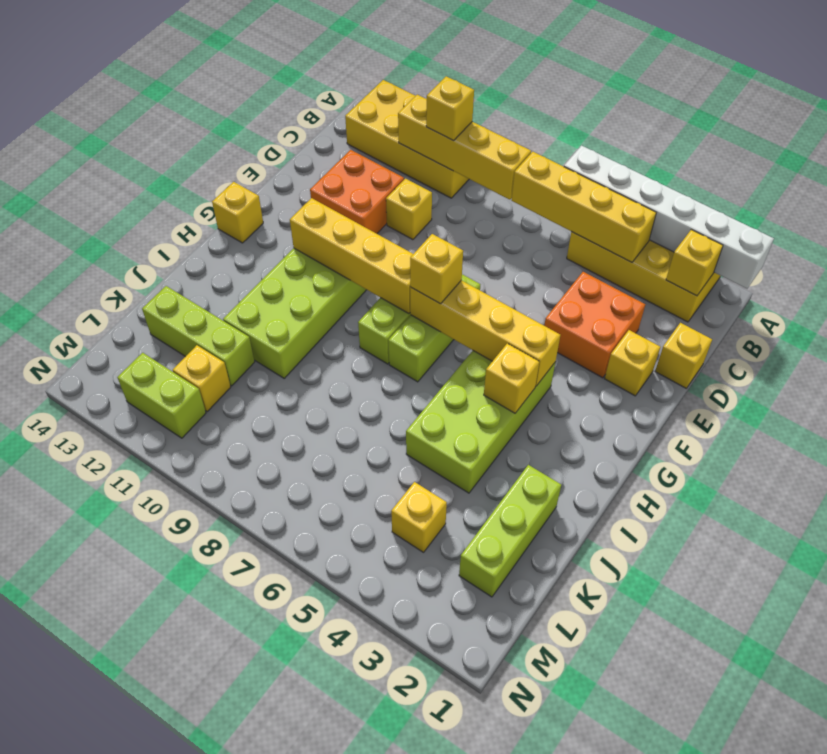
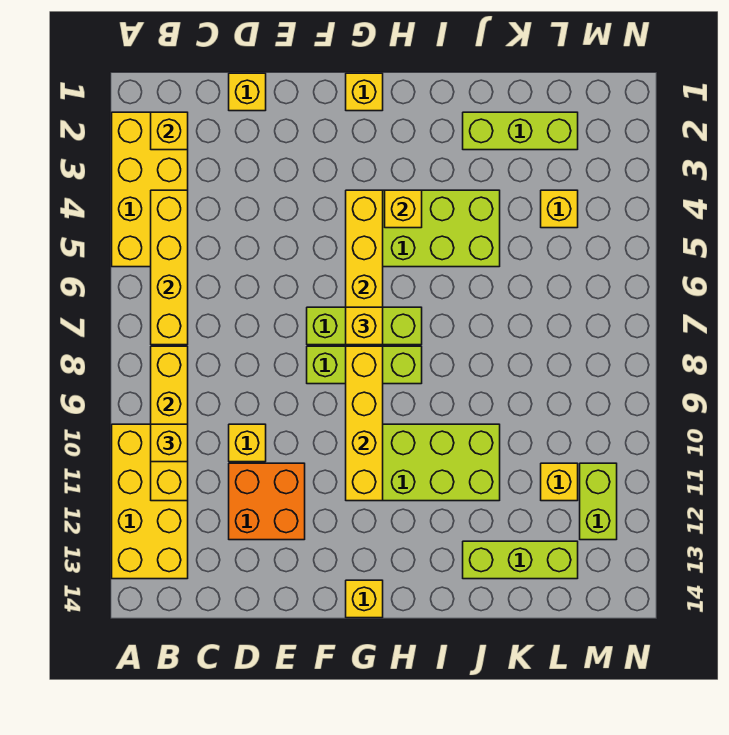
white brick A1:A6 level 2 -> none
orange brick D3:E4 level 1 -> none
yellow brick E2 level 1 -> yellow brick G1 level 1
lime brick K11:K13 level 1 -> lime brick J13:L13 level 1

